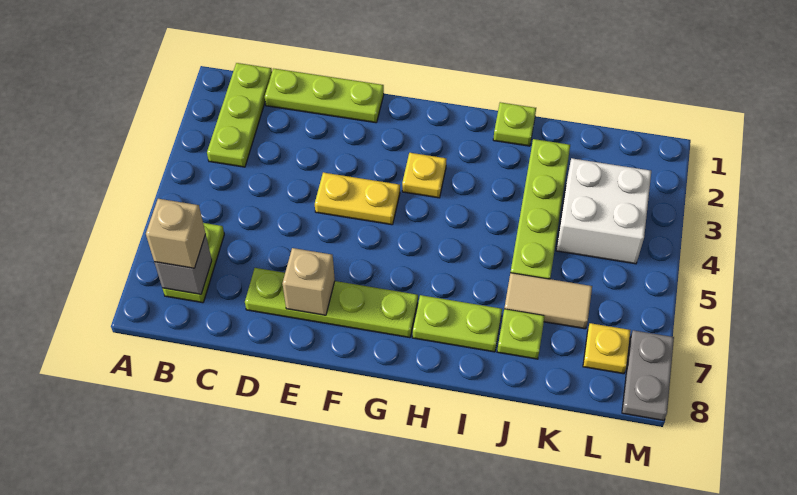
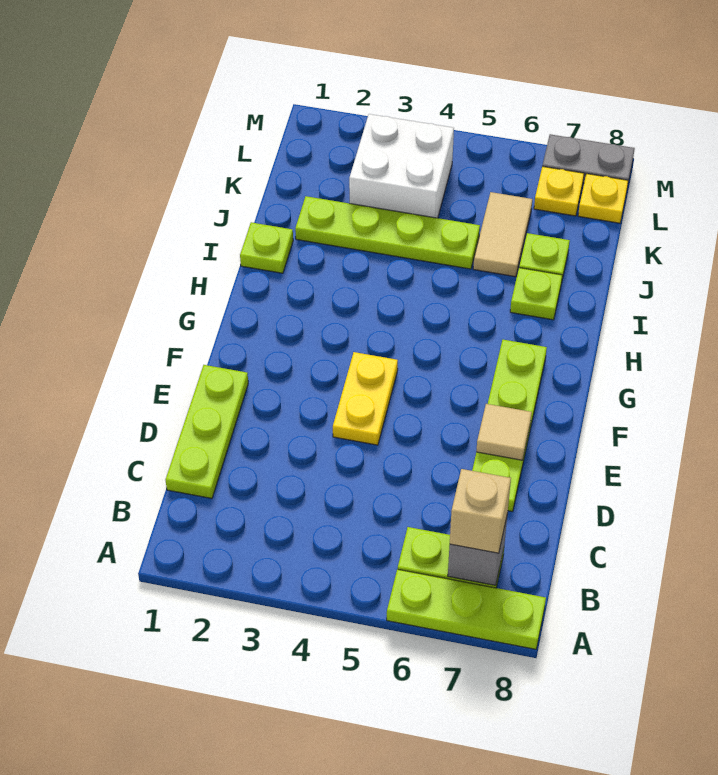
lime plate B1:B3 level 1 -> lime plate A6:A8 level 1
tan brick E7 level 2 -> tan tile E7 level 2
yellow plate G3 level 1 -> yellow plate L8 level 1
lime plate H7:I7 level 1 -> lime plate I7 level 1

